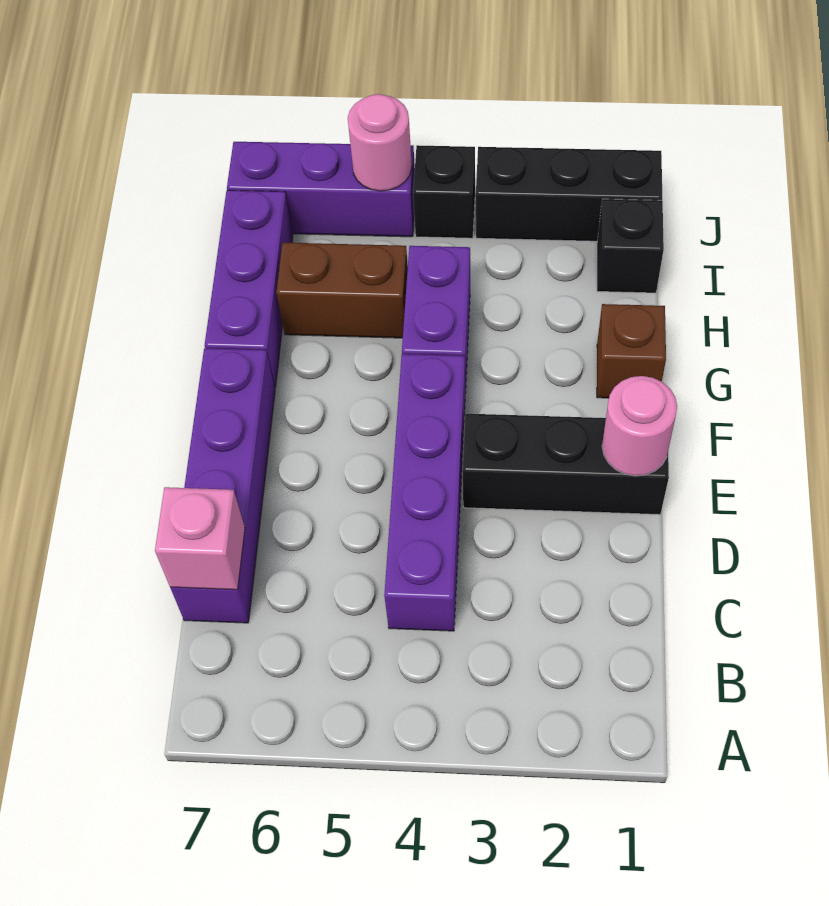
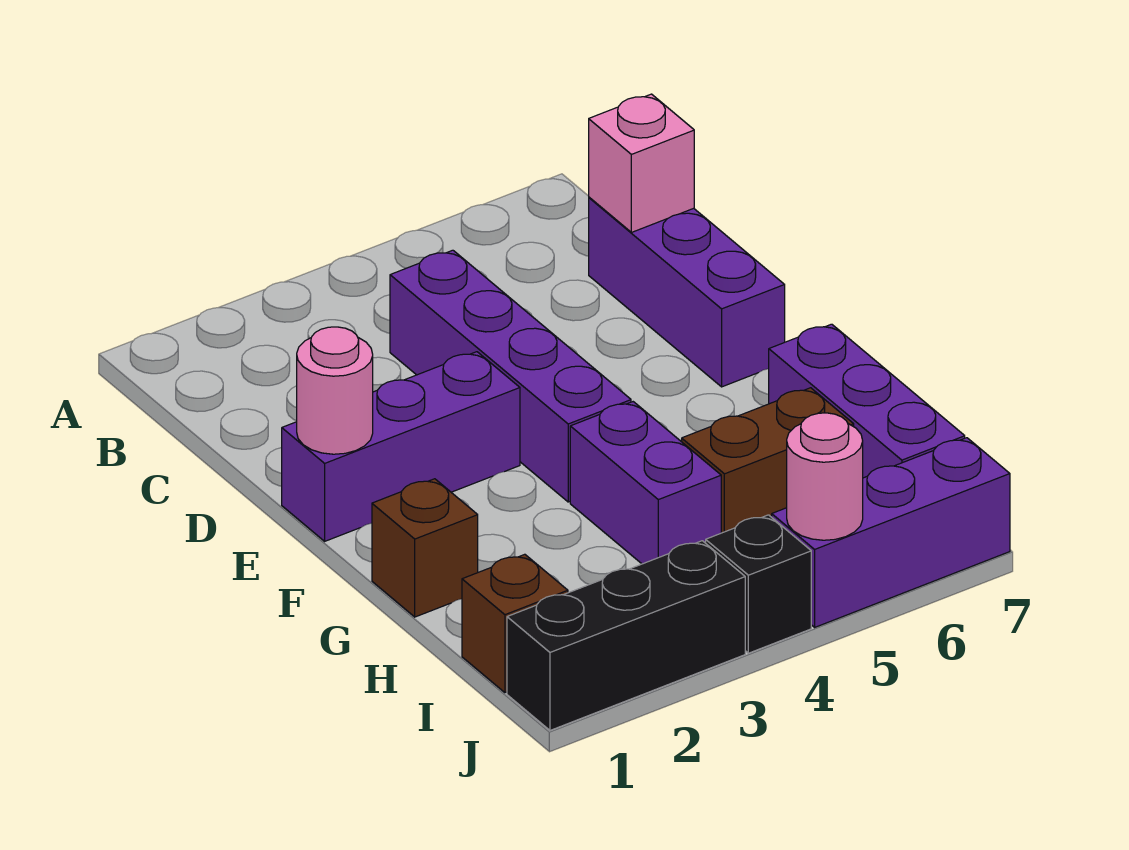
purple brick C7:F7 level 1 -> purple brick C7:E7 level 1
black brick E1:E3 level 1 -> purple brick E1:E3 level 1
black brick I1 level 1 -> brown brick I1 level 1

